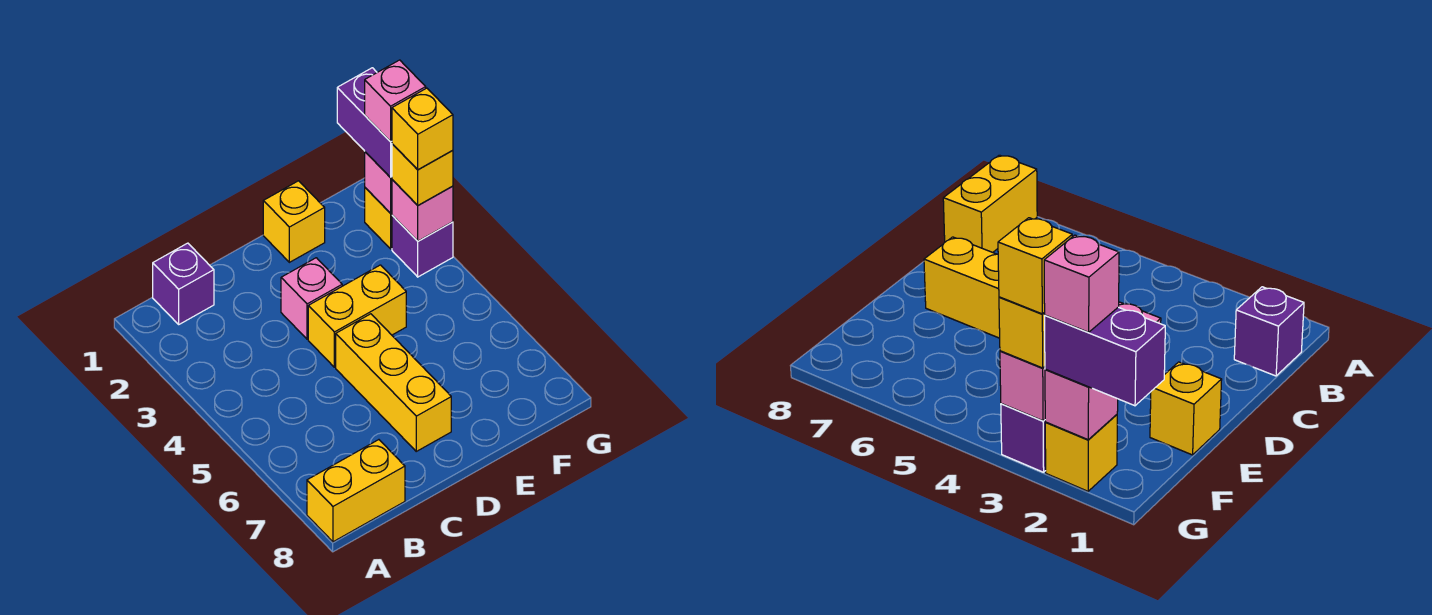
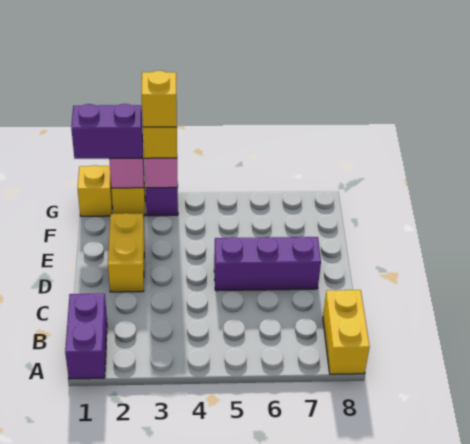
purple brick B1 level 1 -> purple brick A1:B1 level 1
pink brick D3 level 1 -> none
yellow brick D4:E4 level 1 -> yellow brick D2:E2 level 1
yellow brick D5:D7 level 1 -> purple brick D5:D7 level 1
yellow brick E1 level 1 -> yellow brick G1 level 1
pink brick G2 level 4 -> none

